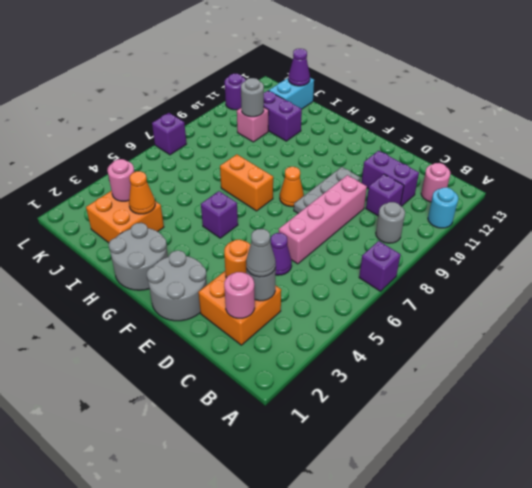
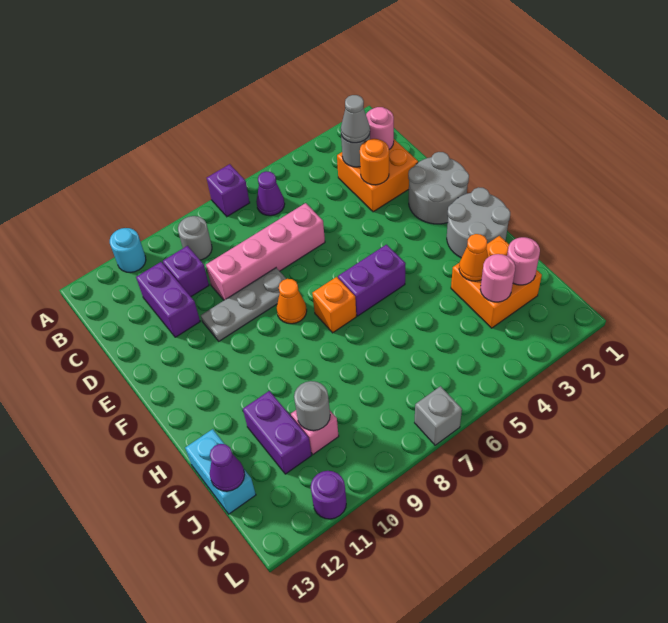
pink round brick B12 level 1 -> pink round brick J2 level 2
purple cone D5 level 1 -> purple cone B6 level 1
purple brick G5 level 1 -> purple brick G5:G6 level 1
orange brick G7:H7 level 1 -> orange brick G7 level 1
cyan brick J12:J13 level 1 -> cyan brick I13:J13 level 1
purple brick L7 level 1 -> grey brick L7 level 1

